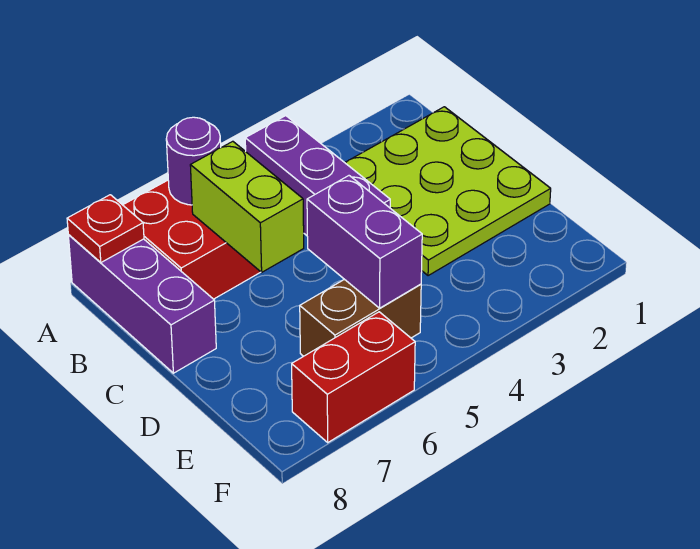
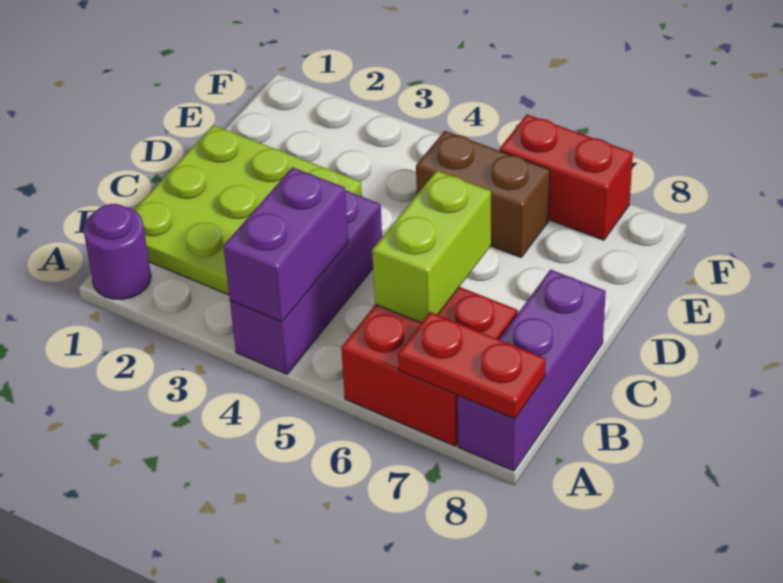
purple round brick A6 level 2 -> purple round brick A1 level 1
red plate A8 level 2 -> red plate A7:A8 level 2
purple brick D5:E5 level 2 -> purple brick A4:B4 level 2

